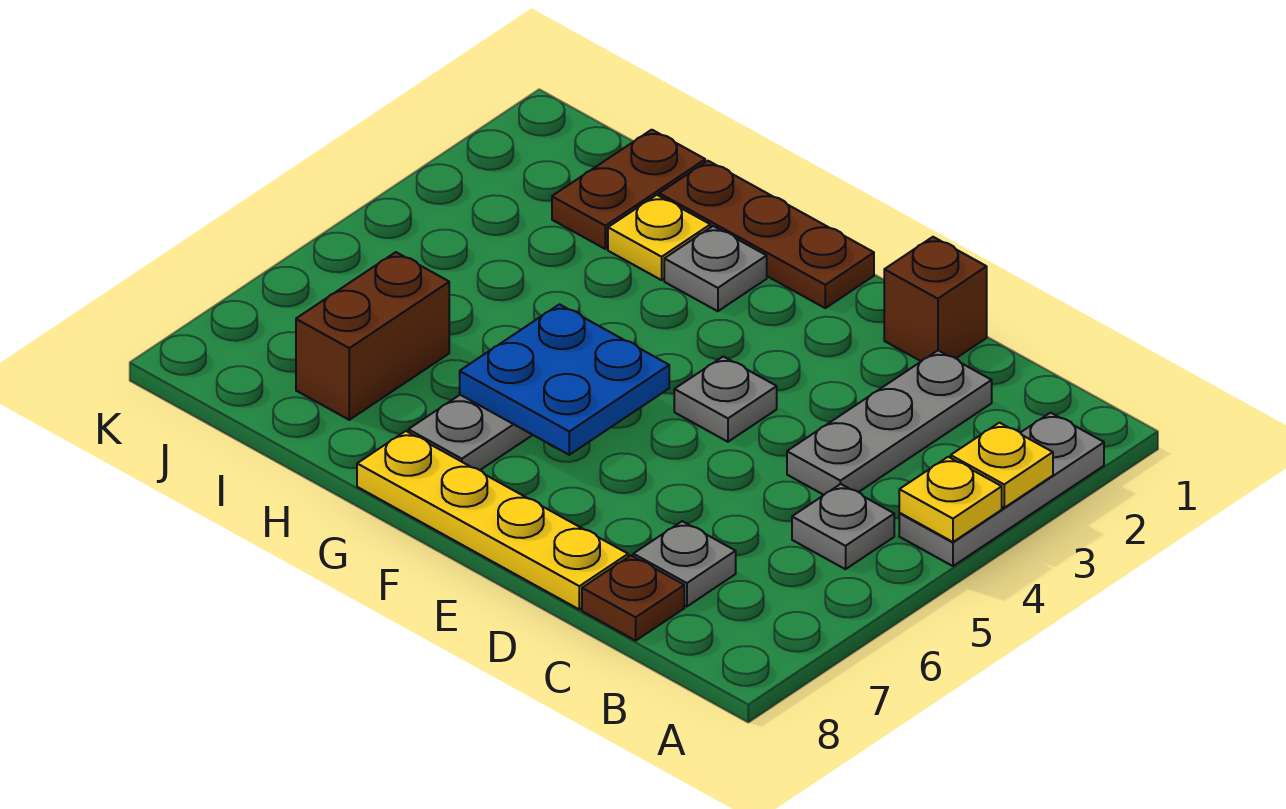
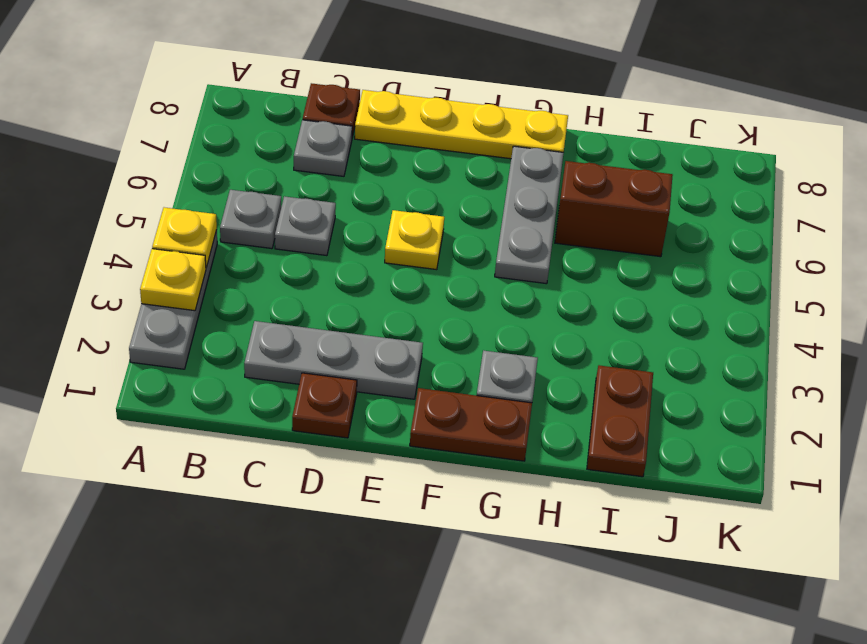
grey plate C2:C4 level 1 -> grey plate C2:E2 level 1
brown brick D1 level 1 -> brown plate D1 level 1
grey plate E4 level 1 -> grey plate C5 level 1
brown plate F1:H1 level 1 -> brown plate F1:G1 level 1
blue plate F5:G6 level 2 -> none
yellow plate H2 level 1 -> yellow plate E5 level 1
brown brick I6:I7 level 1 -> brown brick H6:I6 level 1

